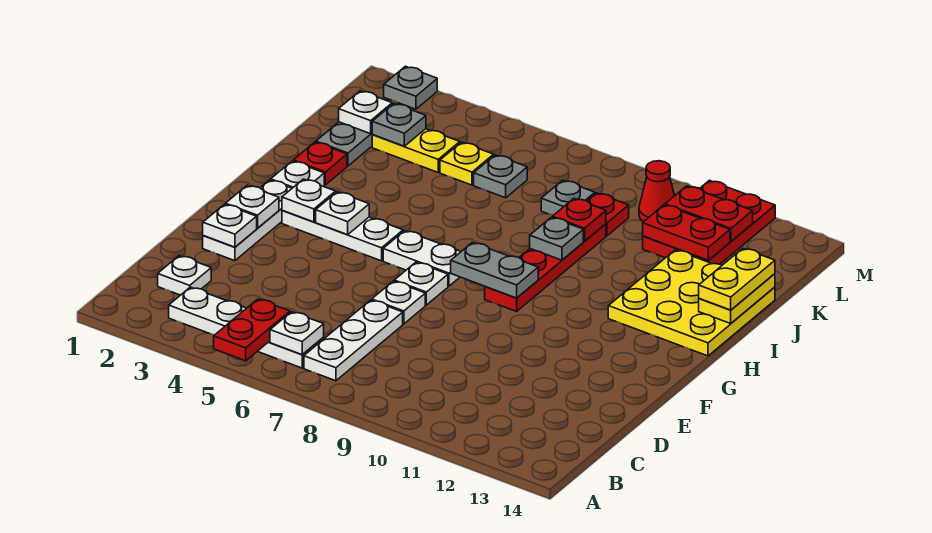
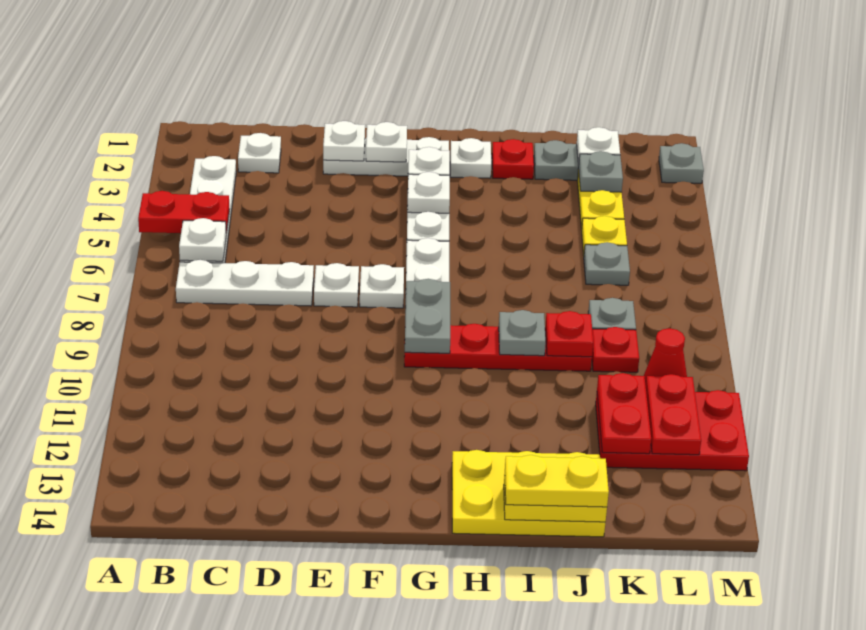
yellow plate H12:J14 level 1 -> yellow plate H13:J14 level 1

